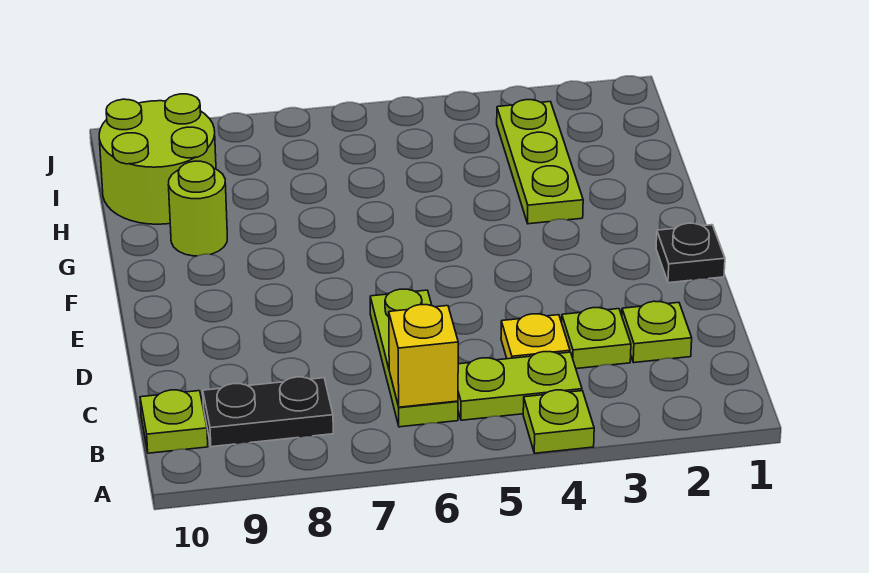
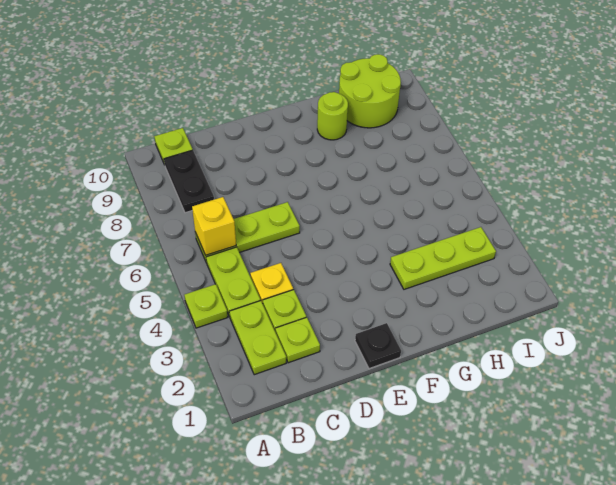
none -> lime plate B2:B3 level 1

